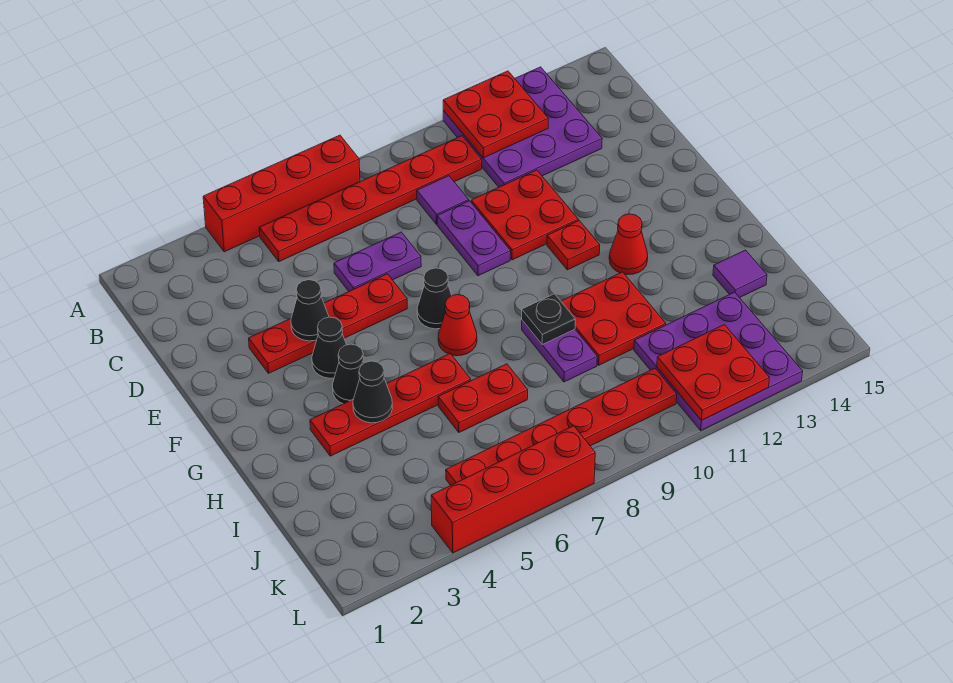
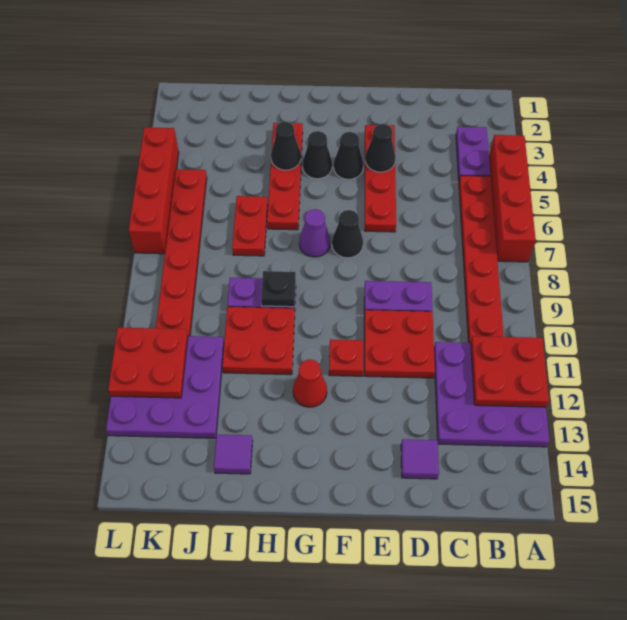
purple tile C9 level 1 -> purple tile D14 level 1
purple plate D6:D7 level 1 -> purple plate B3:B4 level 1
red cone G7 level 1 -> purple cone G7 level 1

